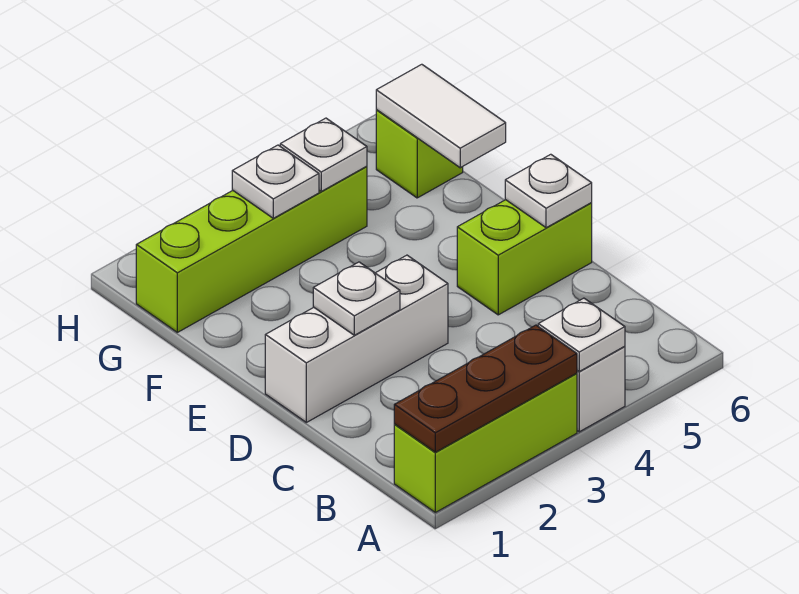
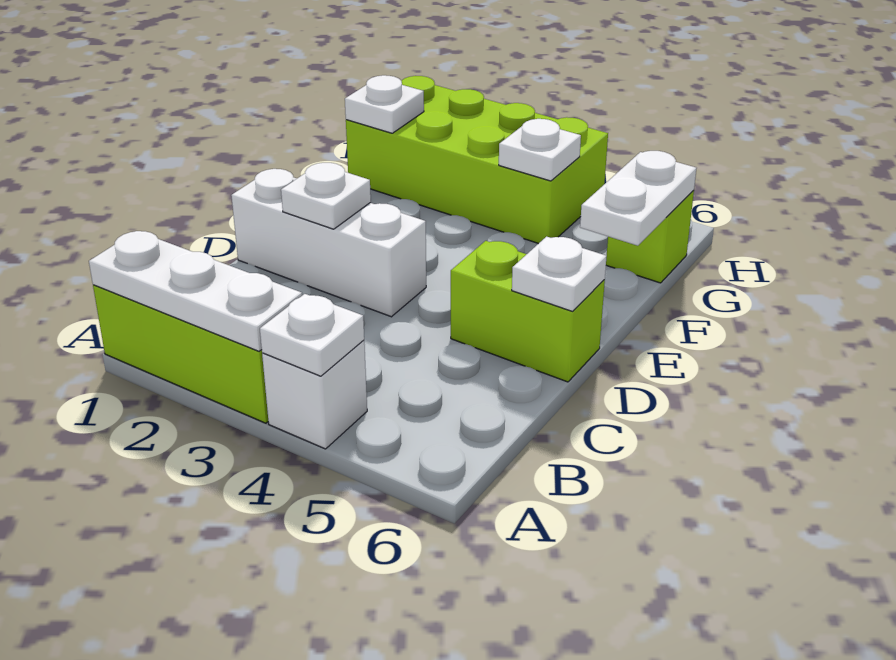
brown plate A1:A3 level 2 -> white plate A1:A3 level 2
white tile F6:G6 level 2 -> white plate F6:G6 level 2
lime brick G1:G4 level 1 -> lime brick G1:H4 level 1
white plate G3 level 2 -> white plate G1 level 2

